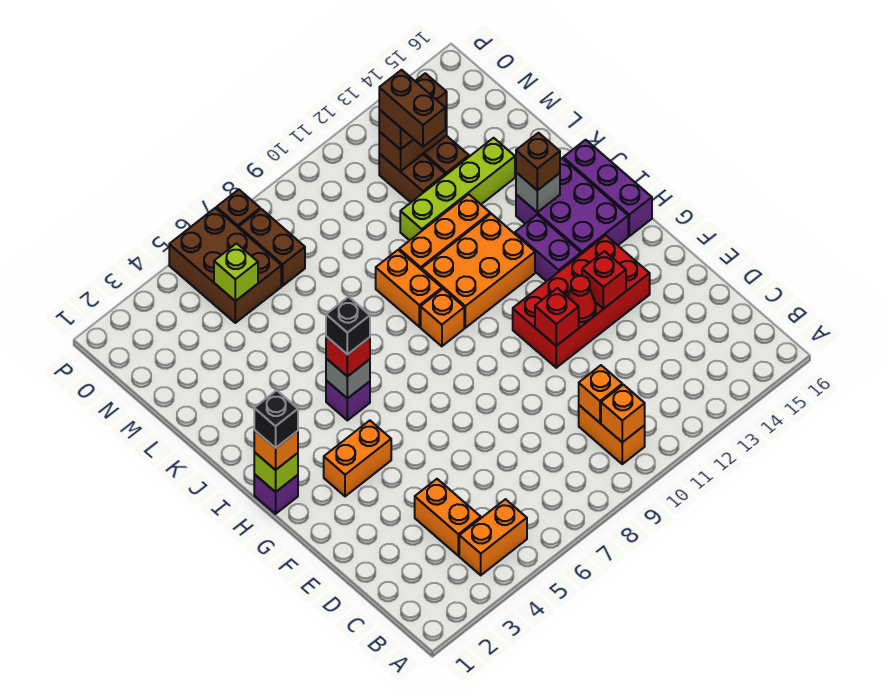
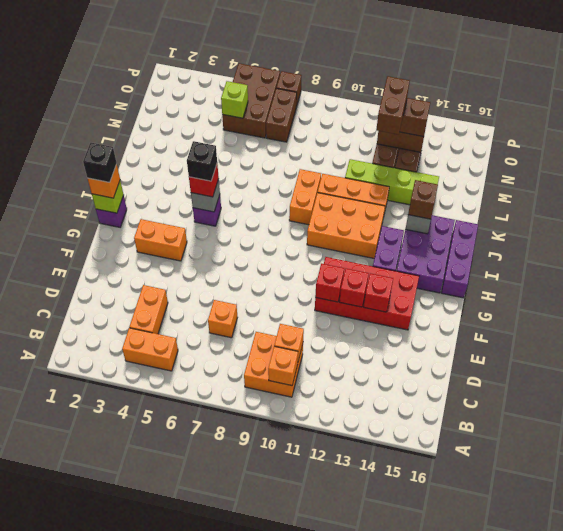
orange brick B10:C10 level 1 -> orange brick B9:C10 level 1
red cone F12 level 2 -> red brick F12 level 2
orange brick I9 level 1 -> orange brick D7 level 1

